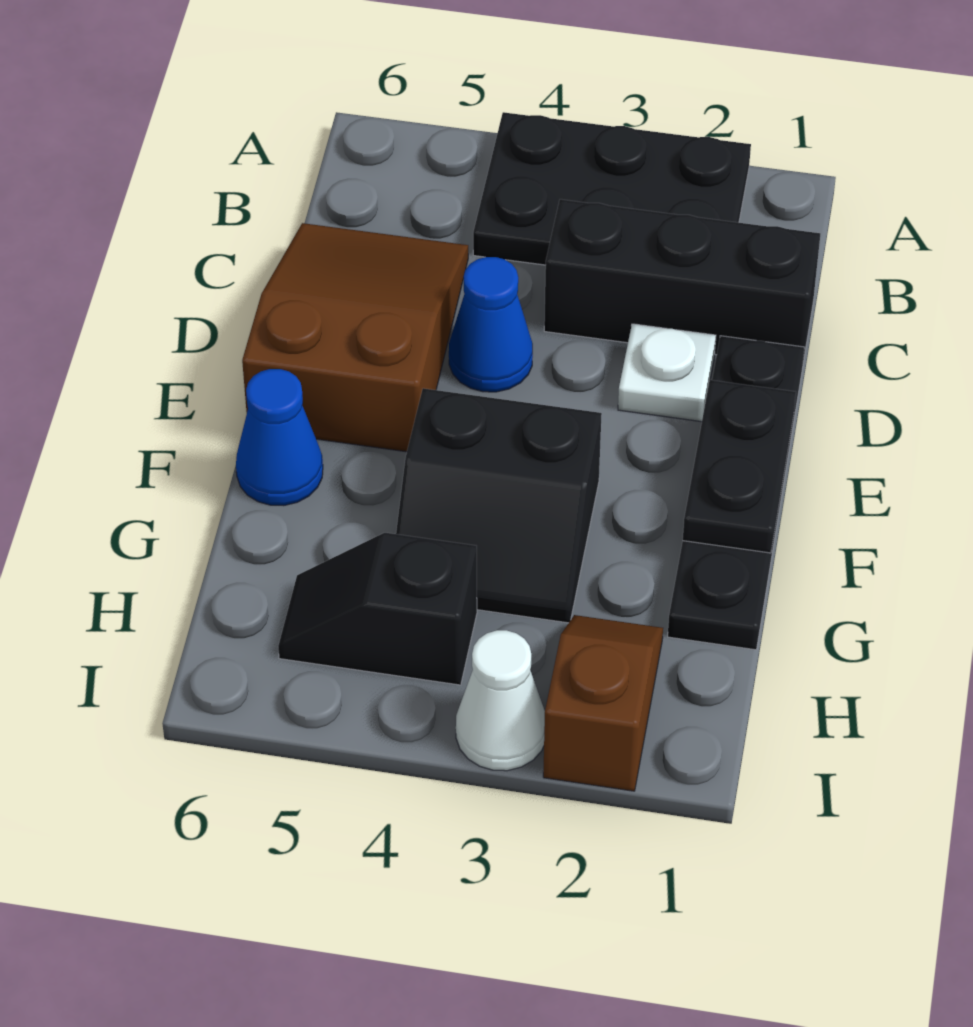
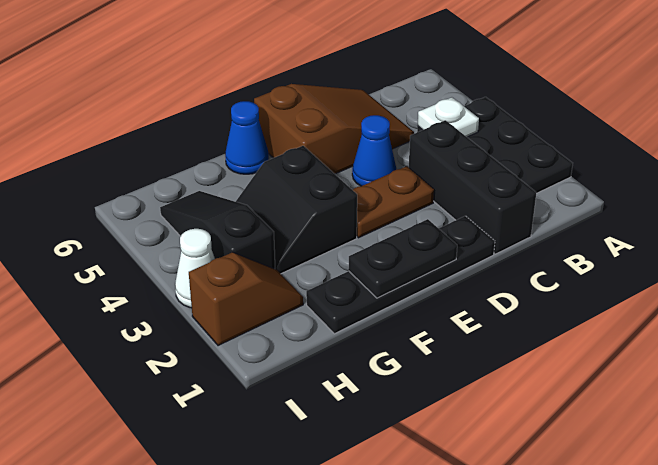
white plate D2 level 1 -> white plate B4 level 2
none -> brown plate D3:E3 level 1
black slope H4:H5 level 1 top 4 -> black slope H3:H5 level 1 top 3

